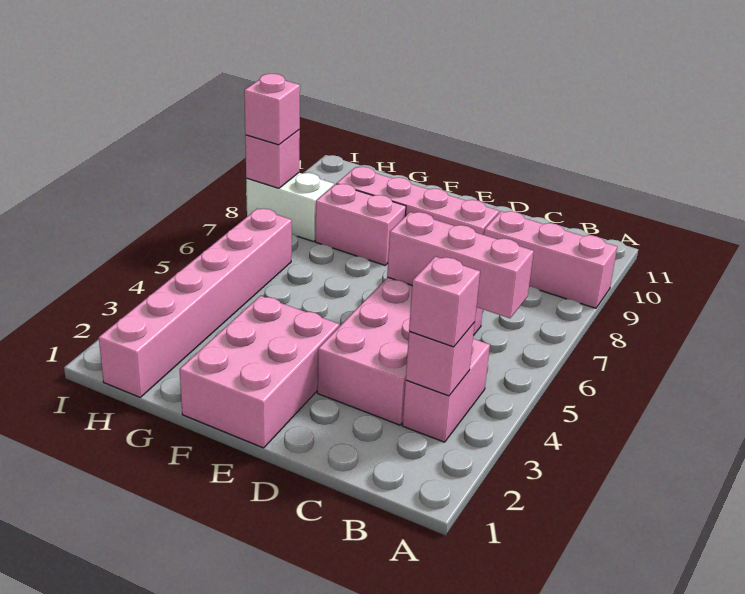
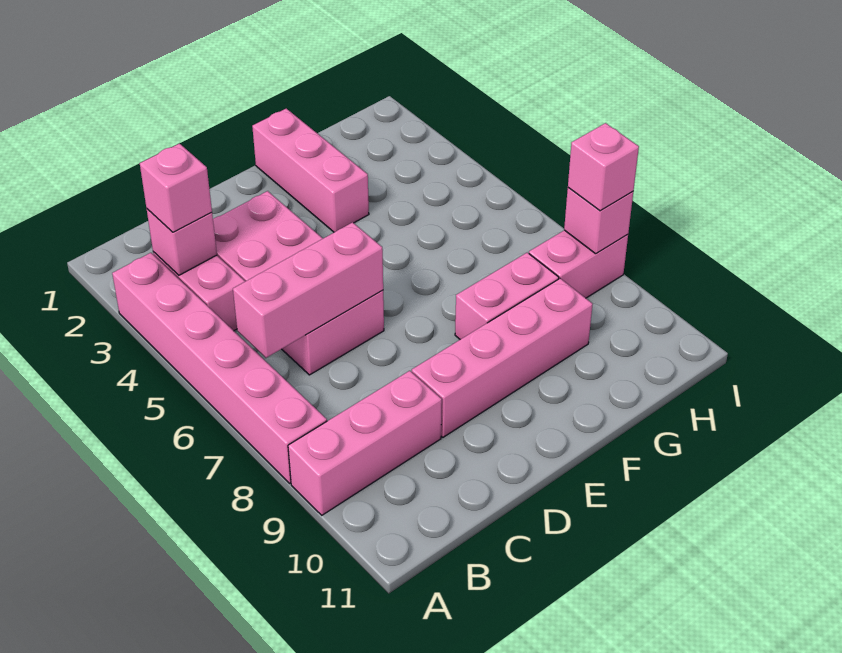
pink brick E1:F3 level 1 -> pink brick F1:F3 level 1
pink brick H1:H6 level 1 -> pink brick A3:A8 level 1
white brick H8:I8 level 1 -> pink brick H8:I8 level 1

